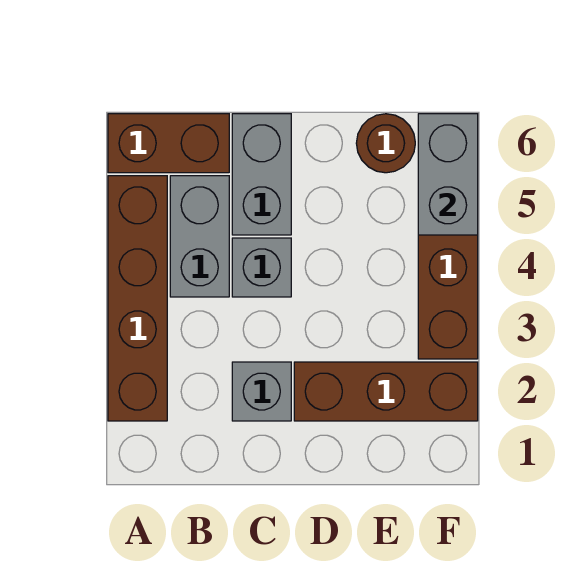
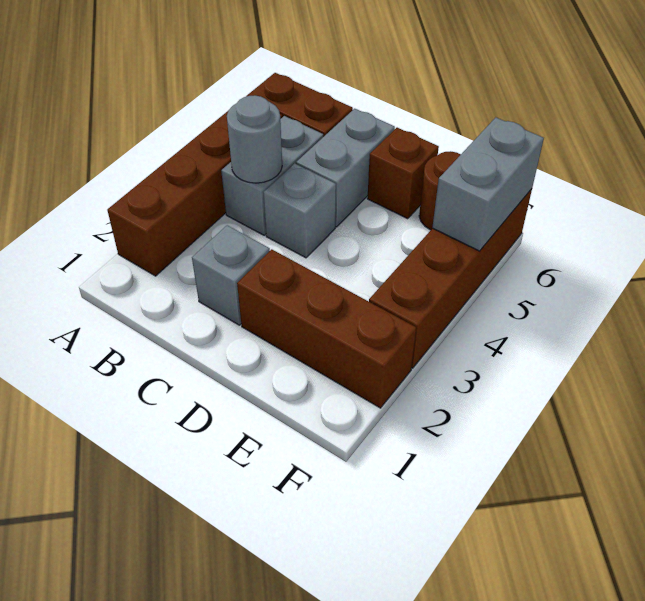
none -> grey round brick B4 level 2
none -> brown brick D6 level 1

